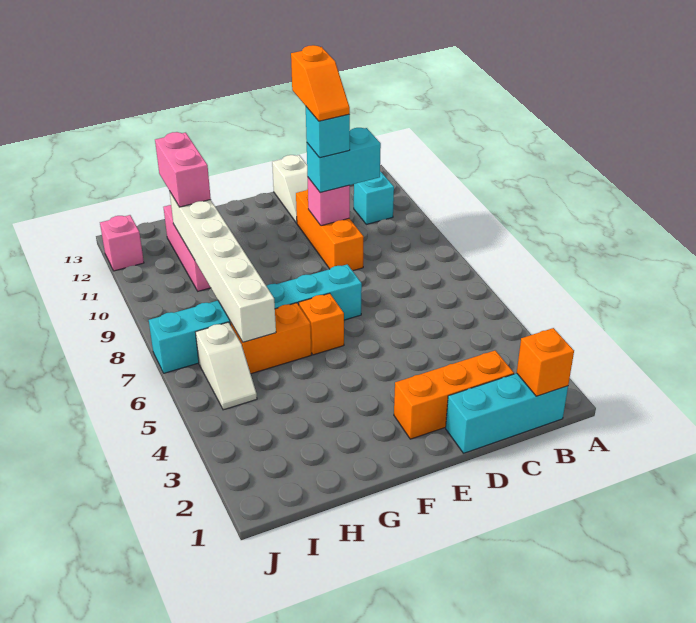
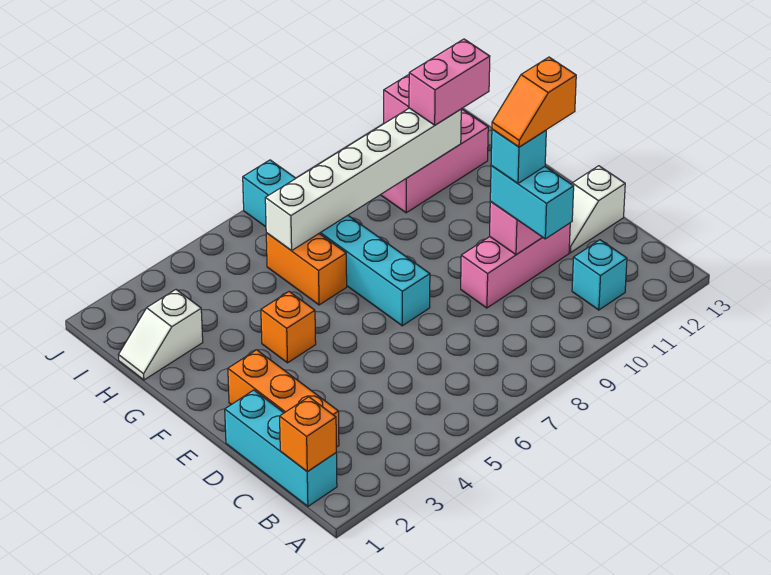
orange brick D9:D11 level 1 -> pink brick D9:D11 level 1
orange brick F6 level 1 -> orange brick F4 level 1
white slope I5:I6 level 1 top 6 -> white slope H1:H2 level 1 top 2

